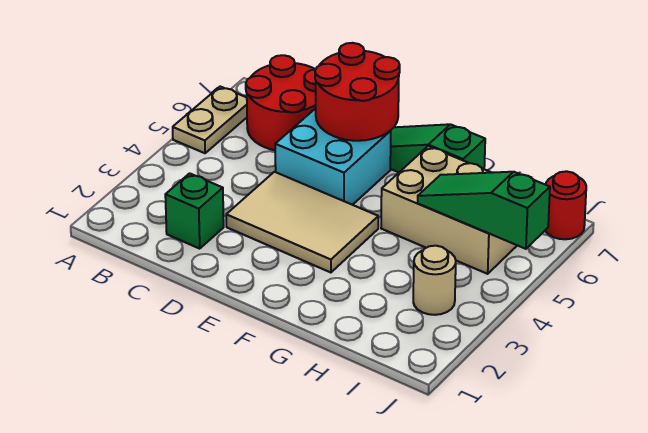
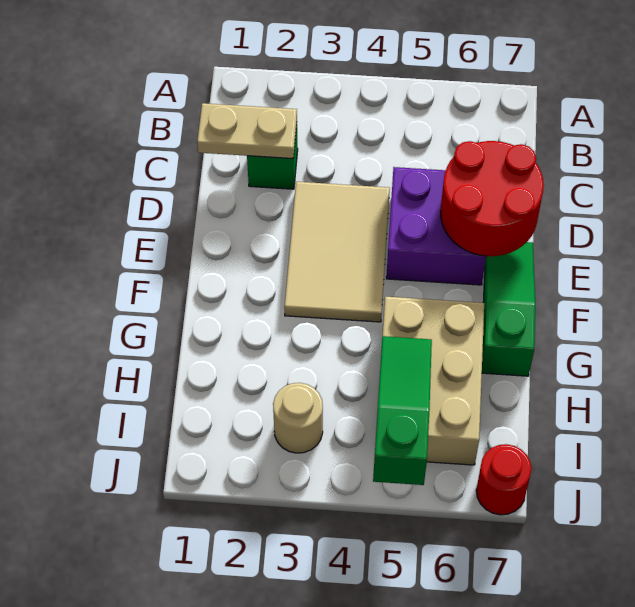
tan plate A5:A6 level 1 -> tan plate C1:C2 level 2
red round brick B6:C7 level 1 -> none
cyan brick D5:E6 level 1 -> purple brick D5:E6 level 1

